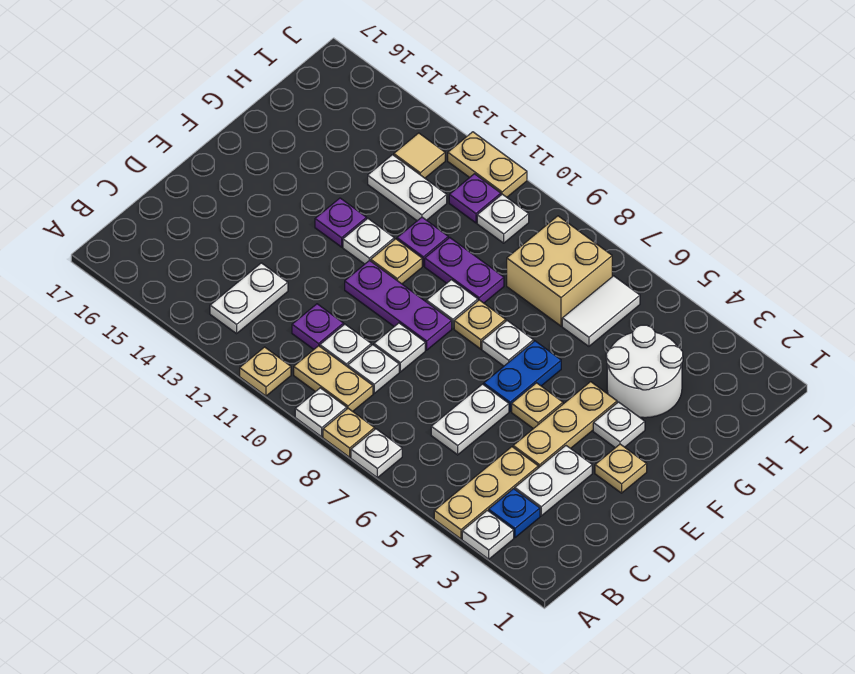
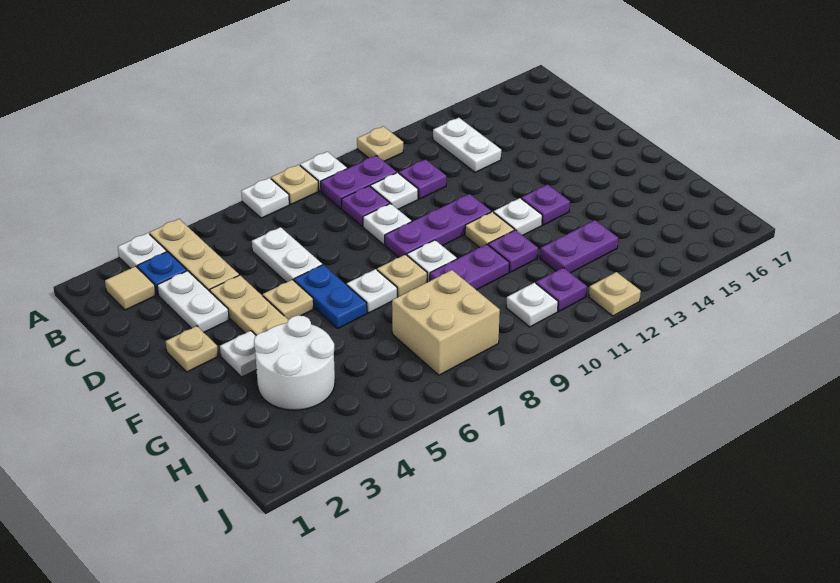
tan plate B9:B10 level 1 -> purple plate B9:B10 level 1
white plate C9 level 1 -> purple plate C9 level 1
white tile H6:I6 level 1 -> none
white plate H12:H13 level 1 -> purple plate H12:H13 level 1
tan tile I13 level 1 -> tan tile B2 level 1
tan plate J11:J12 level 1 -> tan plate J12 level 1

